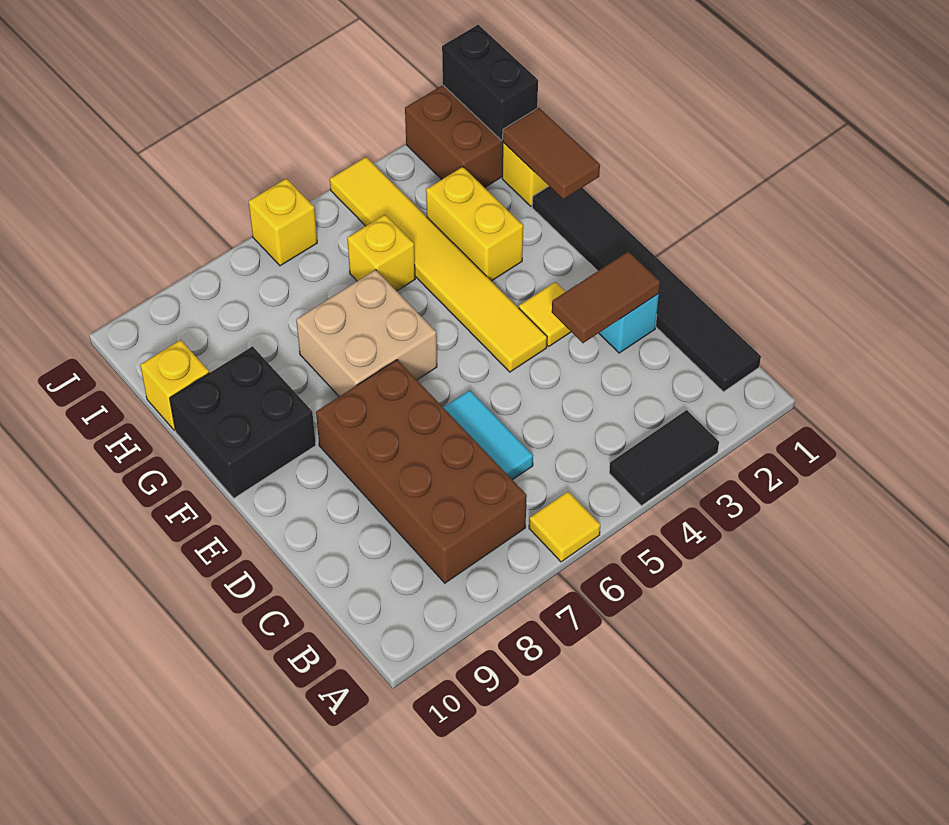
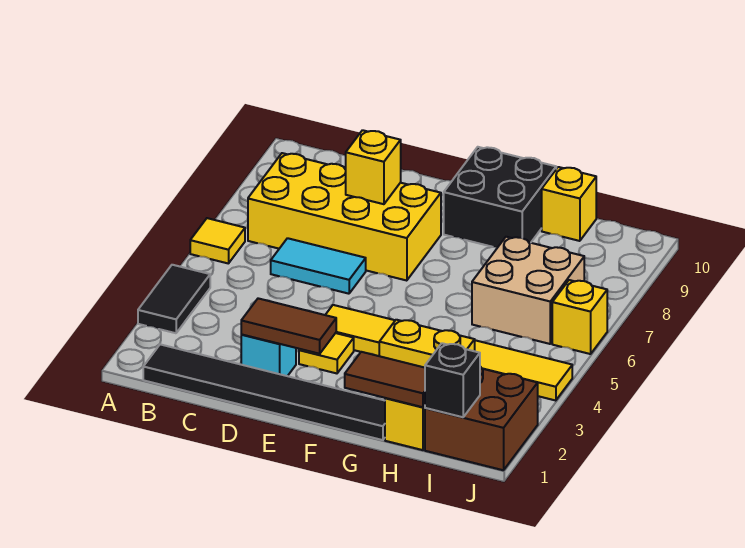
brown brick B7:E8 level 1 -> yellow brick B7:E8 level 1
brown tile D2:D3 level 2 -> brown tile D2:E2 level 2
tan brick F6:G7 level 1 -> tan brick H6:I7 level 1
yellow brick H5 level 1 -> yellow brick D8 level 2
black brick I1:J1 level 2 -> black brick I1 level 2

